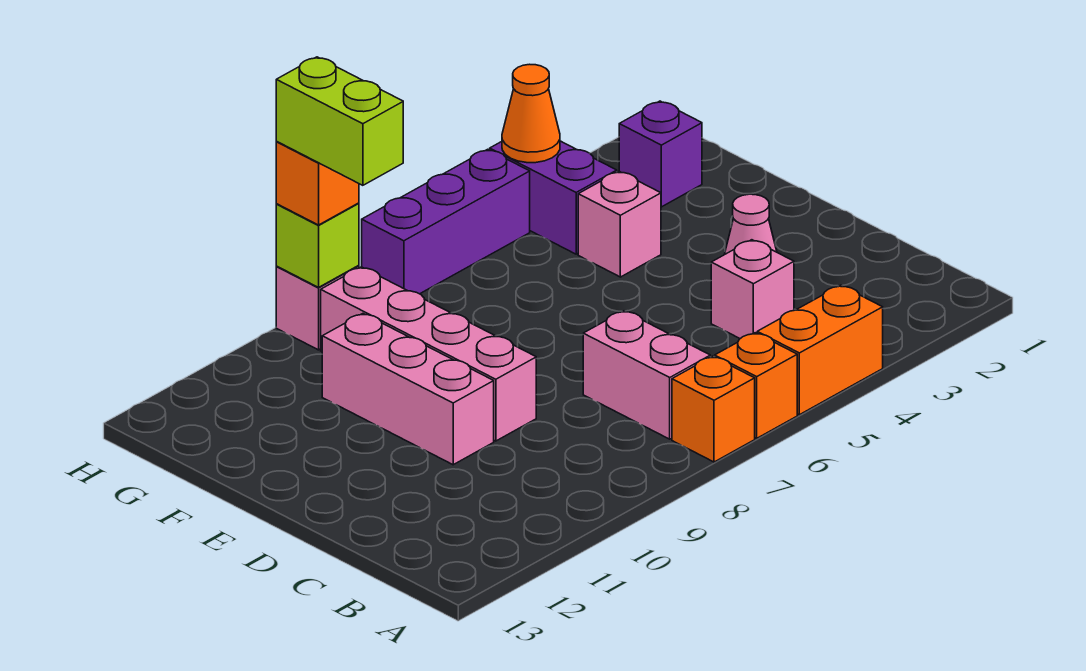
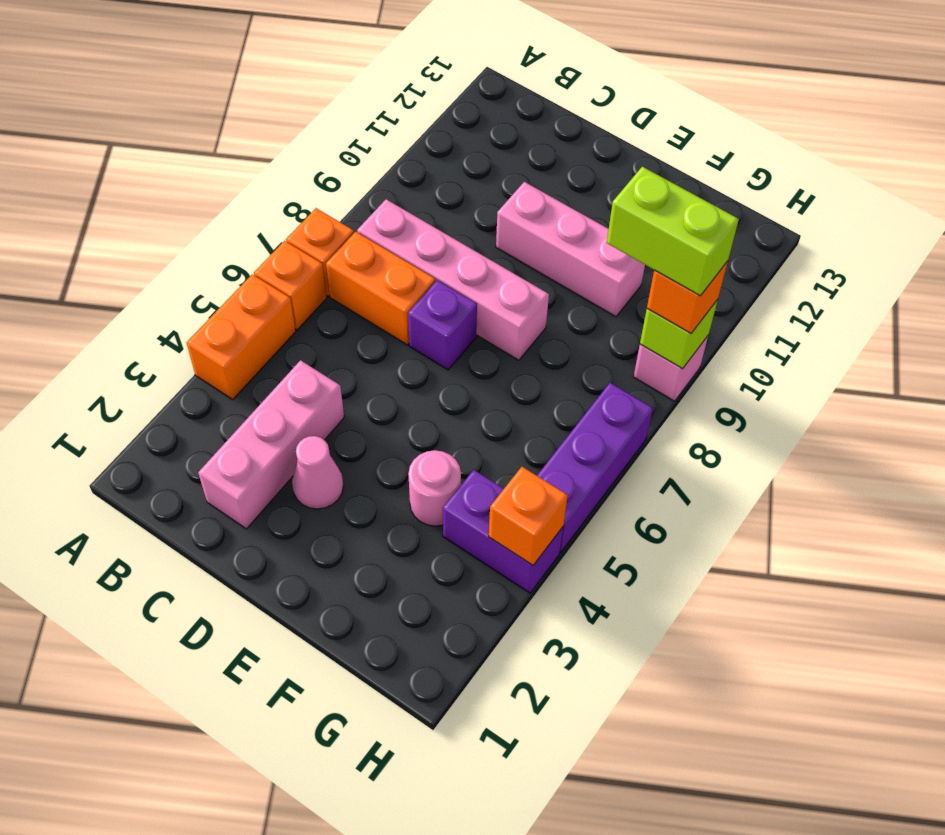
pink brick B7:C7 level 1 -> orange brick B7:C7 level 1
pink brick C4 level 1 -> pink brick C2:C4 level 1
pink brick D9:G9 level 1 -> pink brick B8:E8 level 1
pink brick F4 level 1 -> pink round brick F4 level 1
purple brick G2 level 1 -> purple brick D7 level 1
orange cone H4 level 2 -> orange brick H4 level 2

